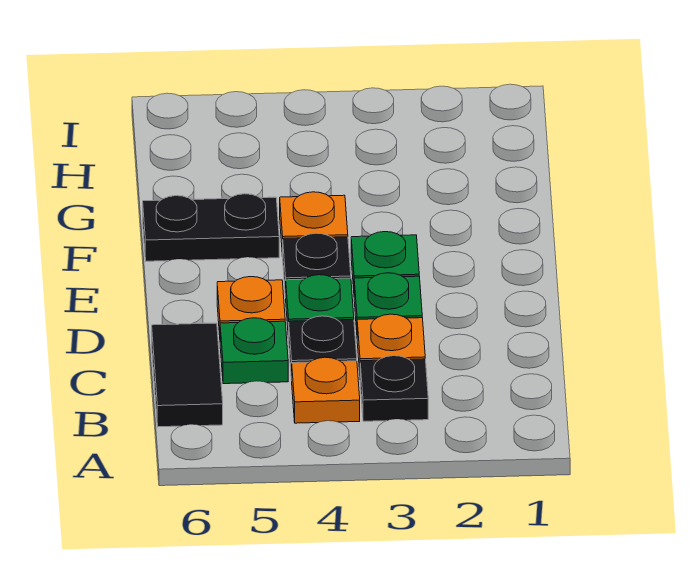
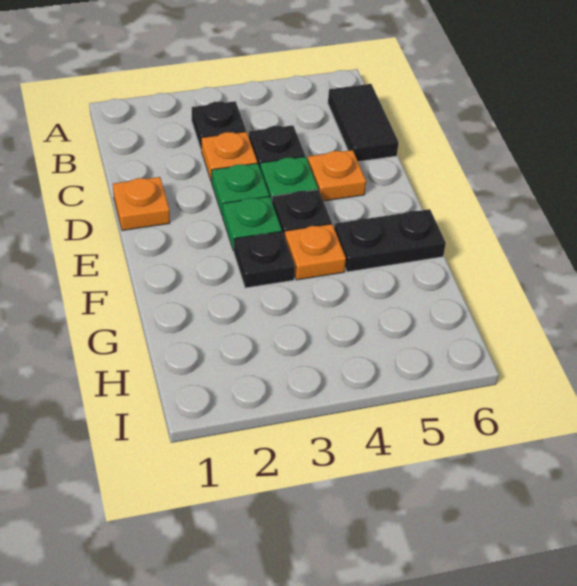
orange plate B4 level 1 -> orange plate D1 level 1
green plate C5 level 1 -> none
none -> black plate F3 level 1

